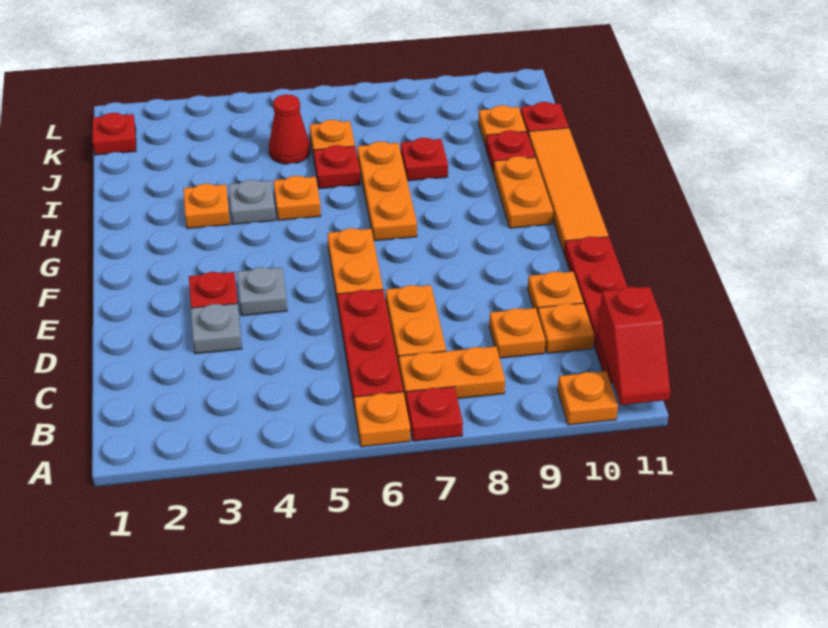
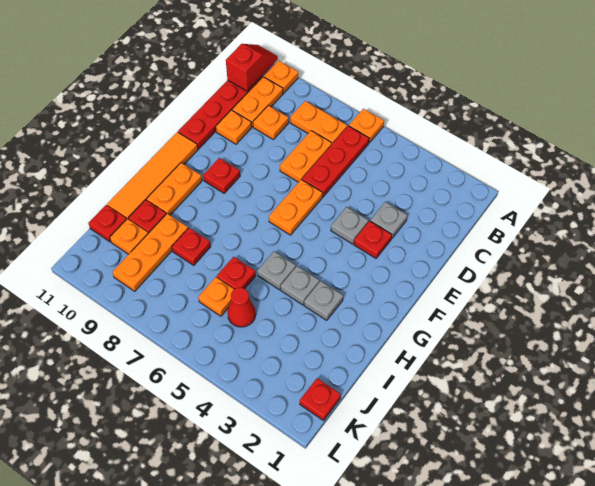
red plate A7 level 1 -> red plate F9 level 1
orange plate C10 level 1 -> orange plate B10:C10 level 1
orange plate G7:I7 level 1 -> orange plate I9:K9 level 1
orange plate H3 level 1 -> grey plate H3 level 1
orange plate H5 level 1 -> grey plate H5 level 1

